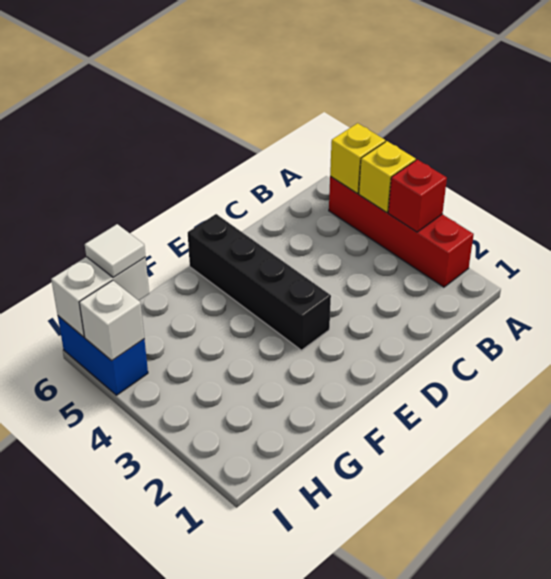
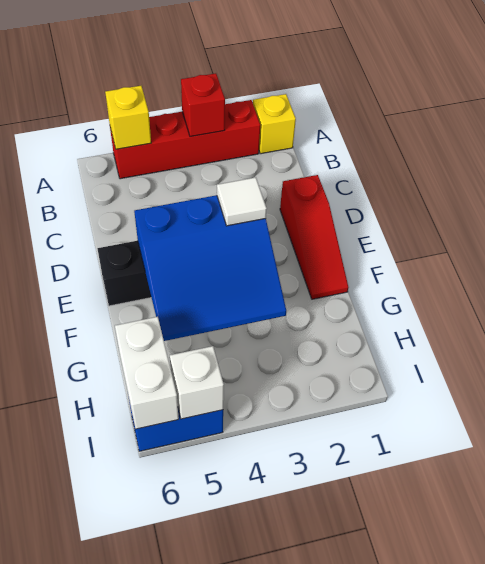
yellow brick A4 level 2 -> yellow brick A1 level 1
none -> red slope D1:F1 level 1 top D
none -> blue slope E3:G5 level 2 top E
white tile H6 level 3 -> white tile E3 level 3

